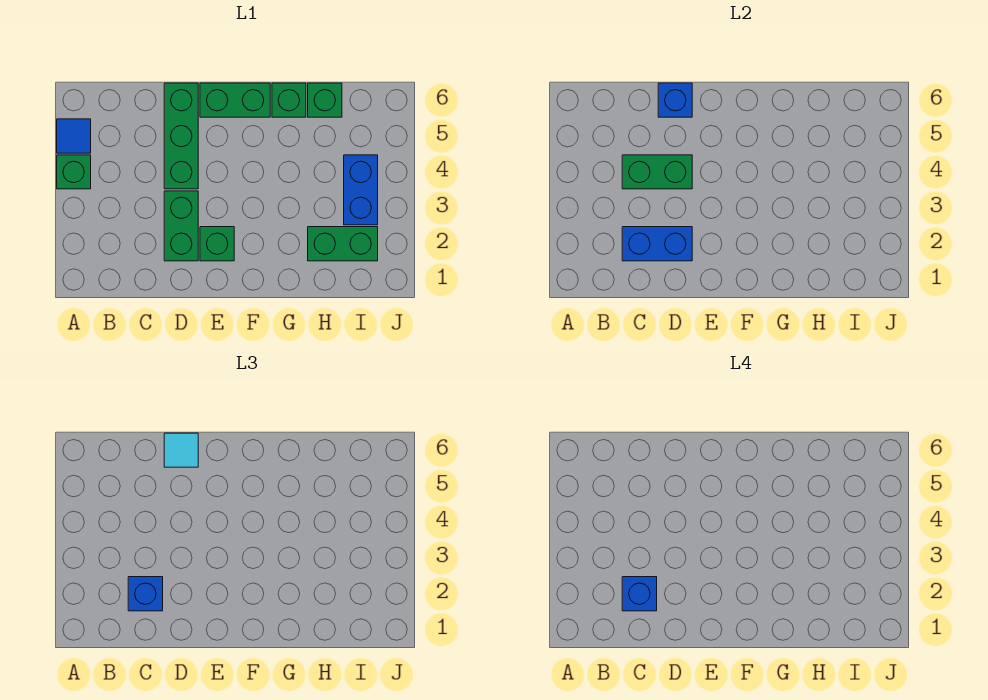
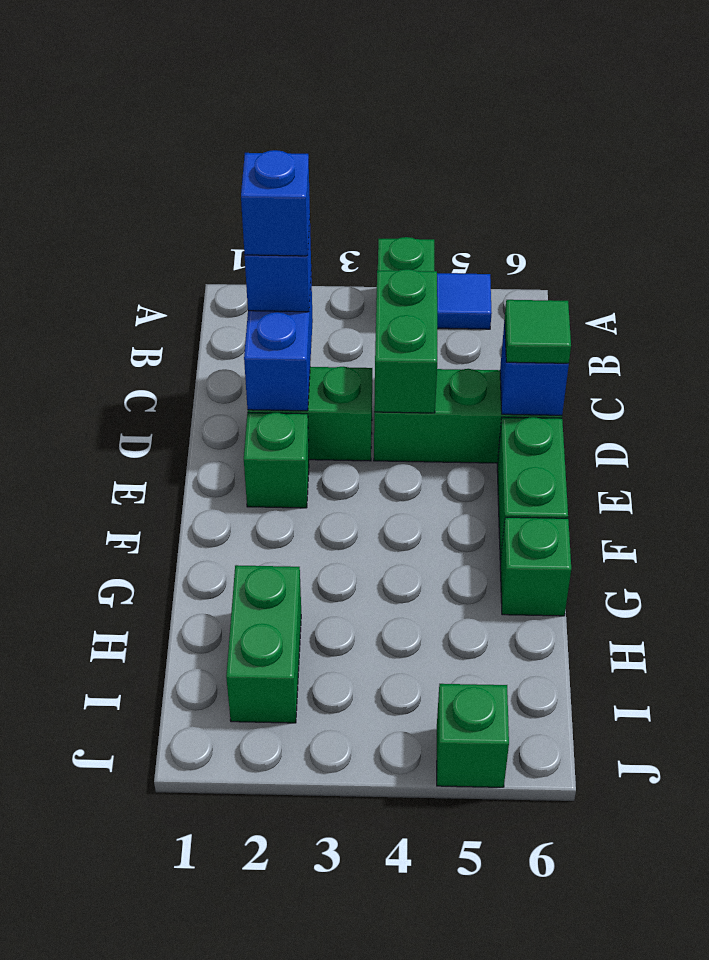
cyan tile D6 level 3 -> green tile D6 level 3
green brick H6 level 1 -> green brick J5 level 1
blue brick I3:I4 level 1 -> none

